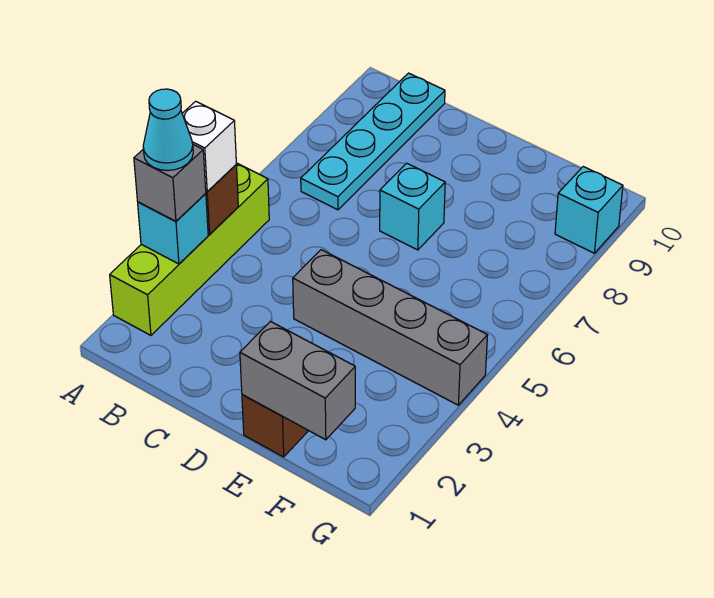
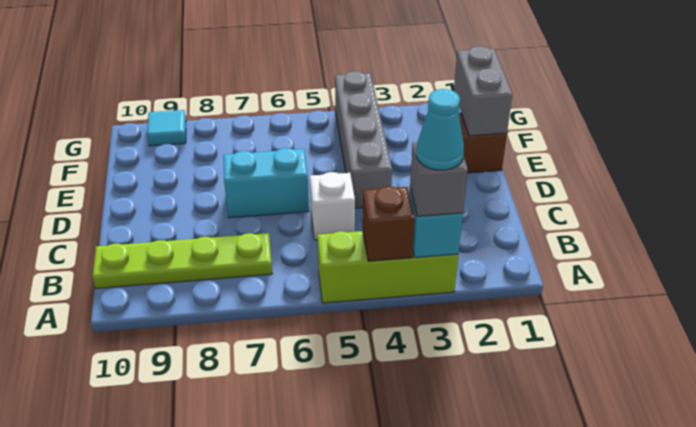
lime brick A2:A5 level 1 -> lime brick A3:A5 level 1
white brick A4 level 3 -> white brick C5 level 1
cyan plate B7:B10 level 1 -> lime plate B7:B10 level 1
cyan brick D7 level 1 -> cyan brick D6:D7 level 1
cyan brick G9 level 1 -> cyan tile G9 level 1

